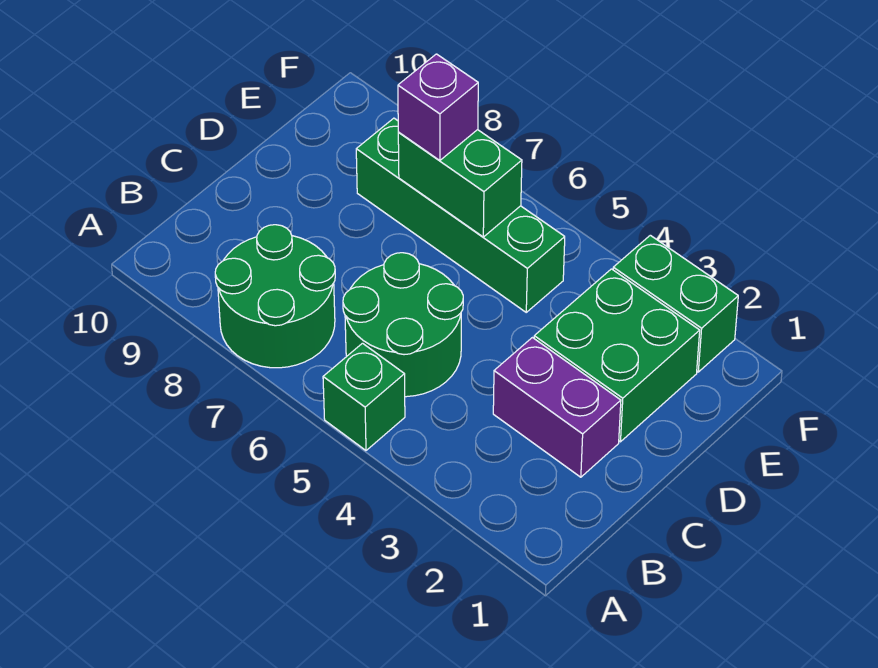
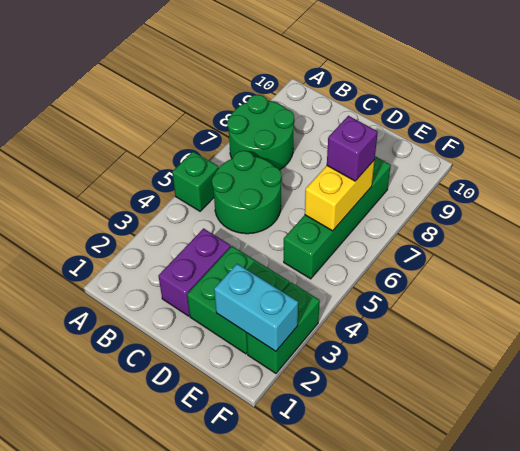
none -> cyan brick E2:F2 level 2
green brick E6:E7 level 2 -> yellow brick E6:E7 level 2

